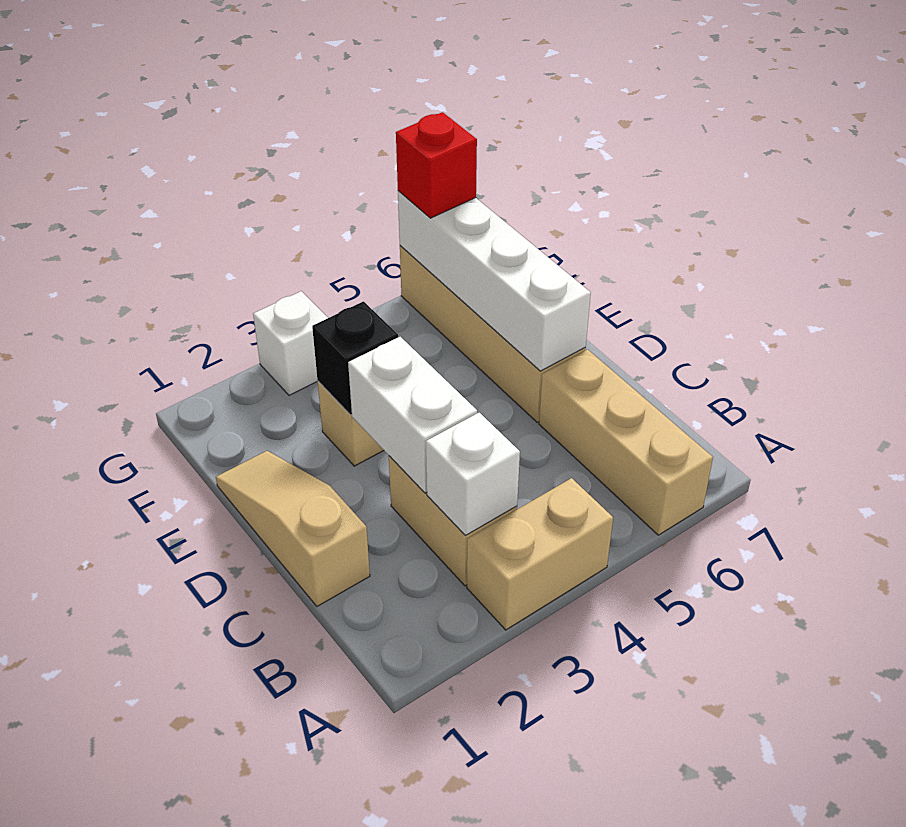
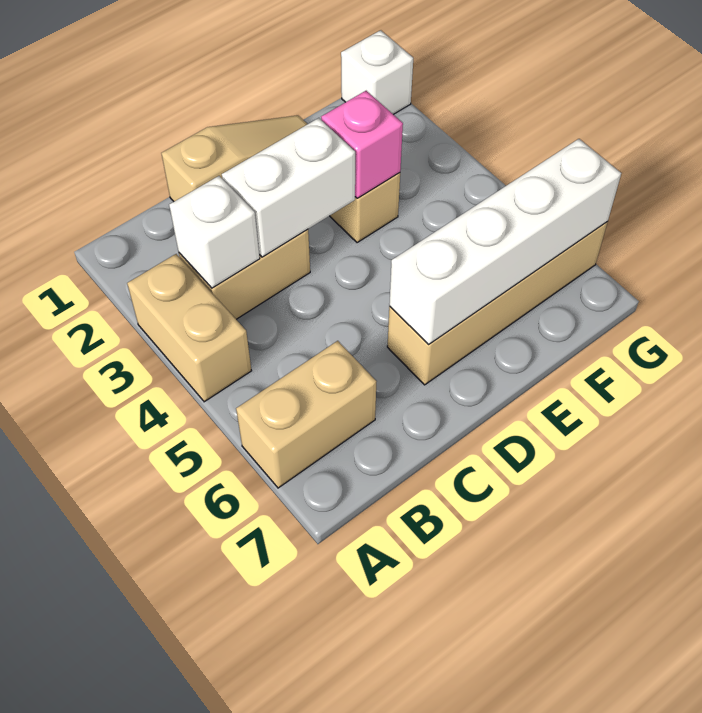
tan brick A6:C6 level 1 -> tan brick A6:B6 level 1
black brick E3 level 2 -> pink brick E3 level 2
white brick G3 level 1 -> white brick G1 level 1
red brick G6 level 3 -> none

